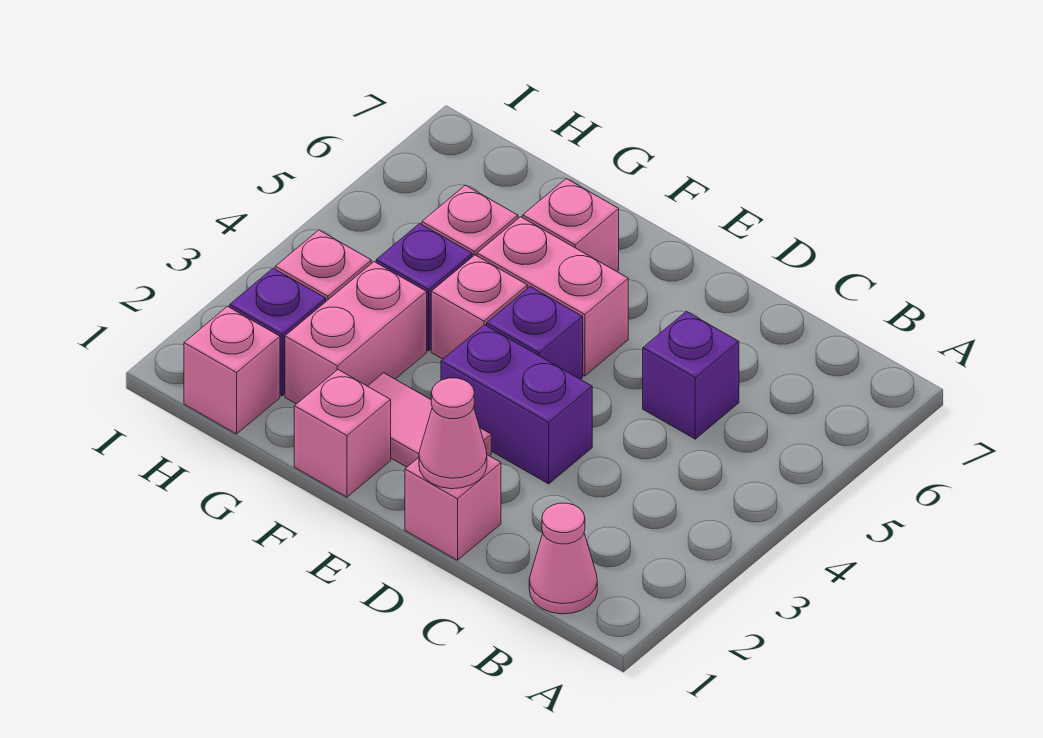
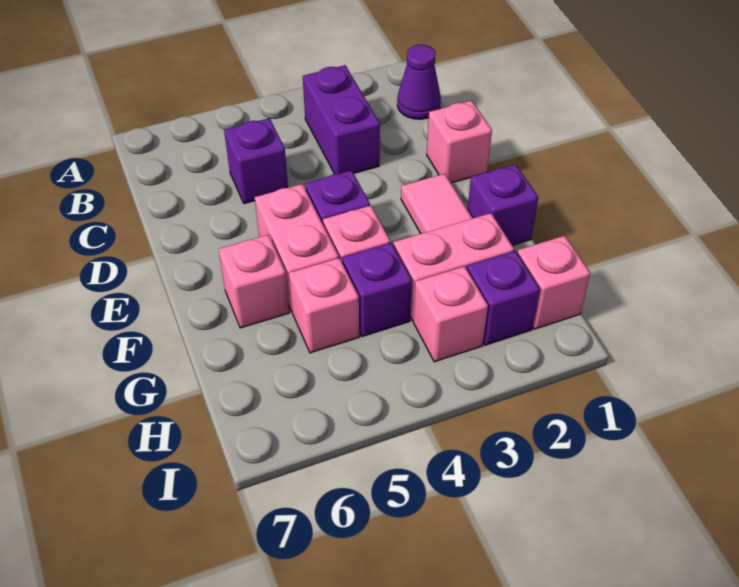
pink cone B1 level 1 -> purple cone B1 level 1
pink cone D1 level 2 -> none
purple brick D3:E3 level 1 -> purple brick B3:C3 level 1
pink brick F1 level 1 -> purple brick F1 level 1

